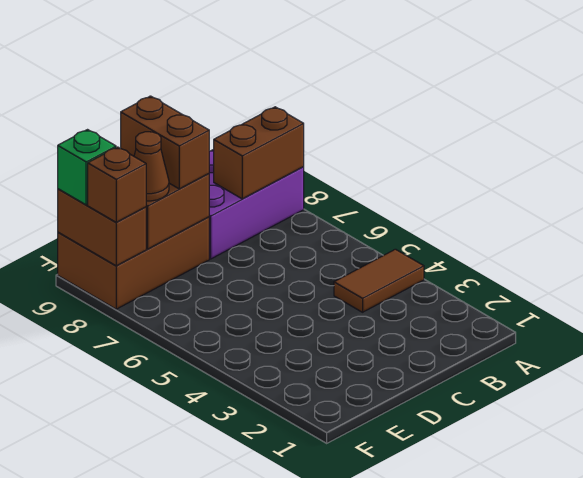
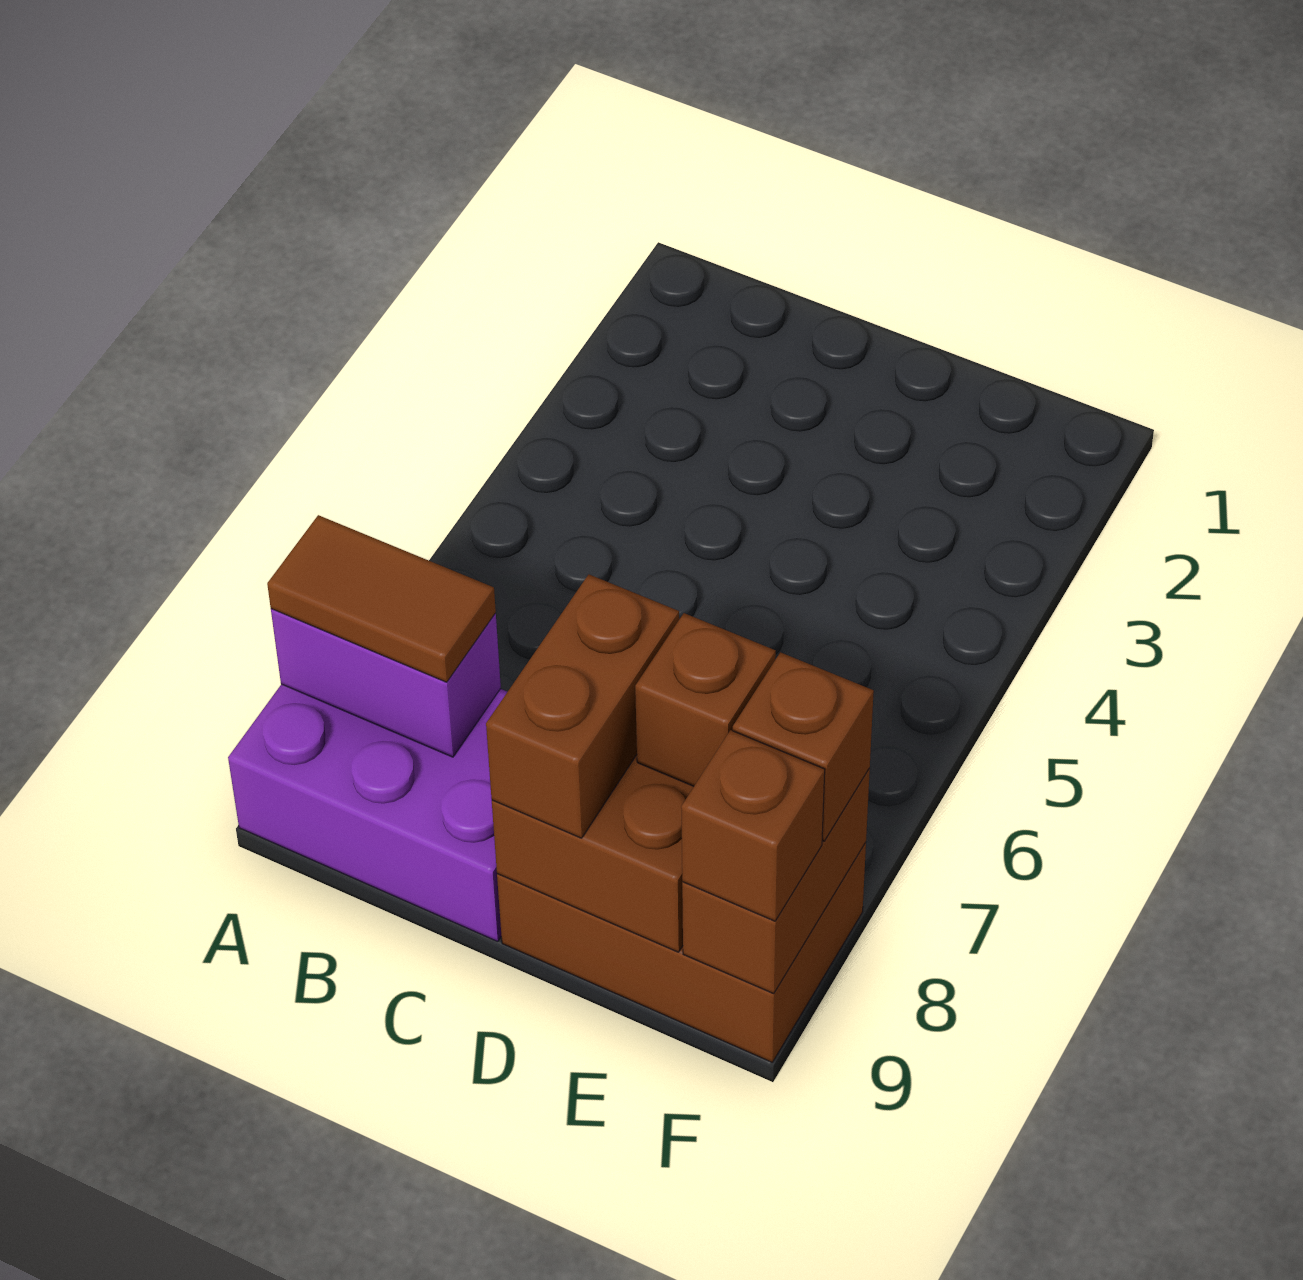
brown tile A4:B4 level 1 -> brown tile A8:B8 level 3
brown brick A8:B8 level 2 -> purple brick A8:B8 level 2
brown cone E8 level 3 -> brown brick E8 level 3
green brick F9 level 3 -> brown brick F9 level 3

